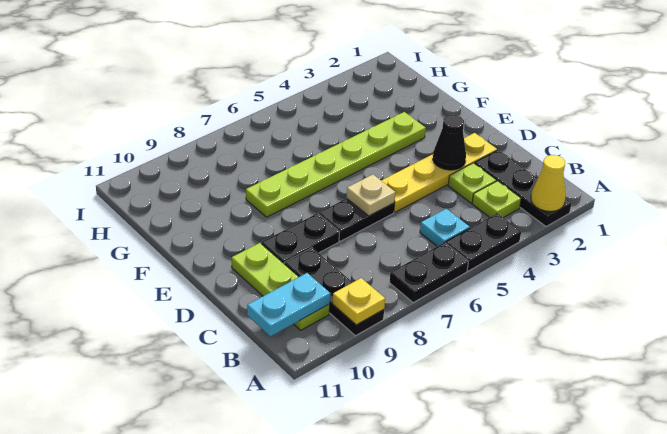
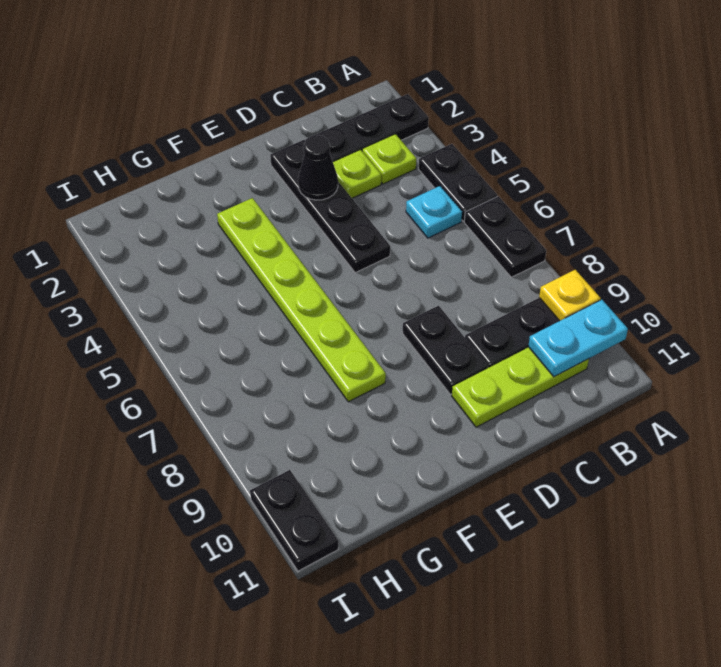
yellow cone A2 level 2 -> none
cyan plate B10:B11 level 2 -> cyan plate A10:B10 level 2
yellow plate D2:D5 level 1 -> black plate D2:D5 level 1
black plate D6:D7 level 1 -> black plate I10:I11 level 1
tan plate D6 level 2 -> none

